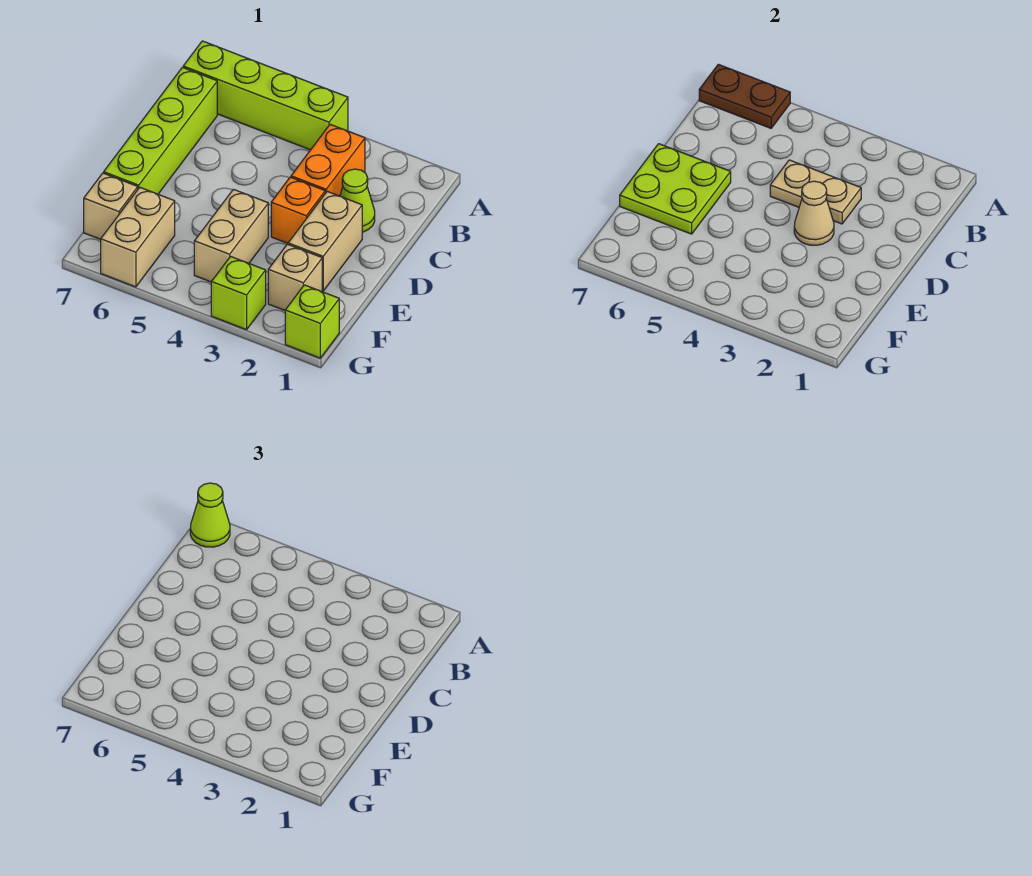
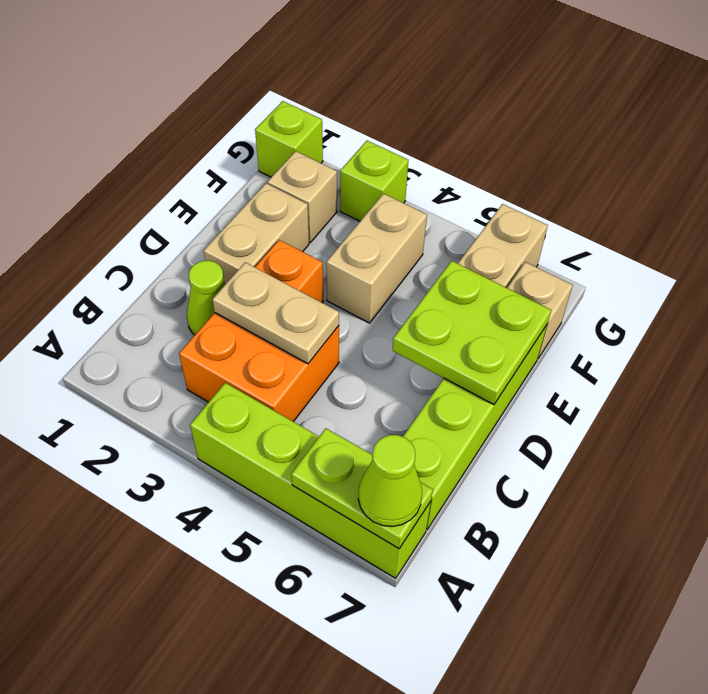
brown plate A6:A7 level 2 -> lime plate A6:A7 level 2
orange brick B3:C3 level 1 -> orange brick B3:C4 level 1
tan cone D3 level 2 -> none

